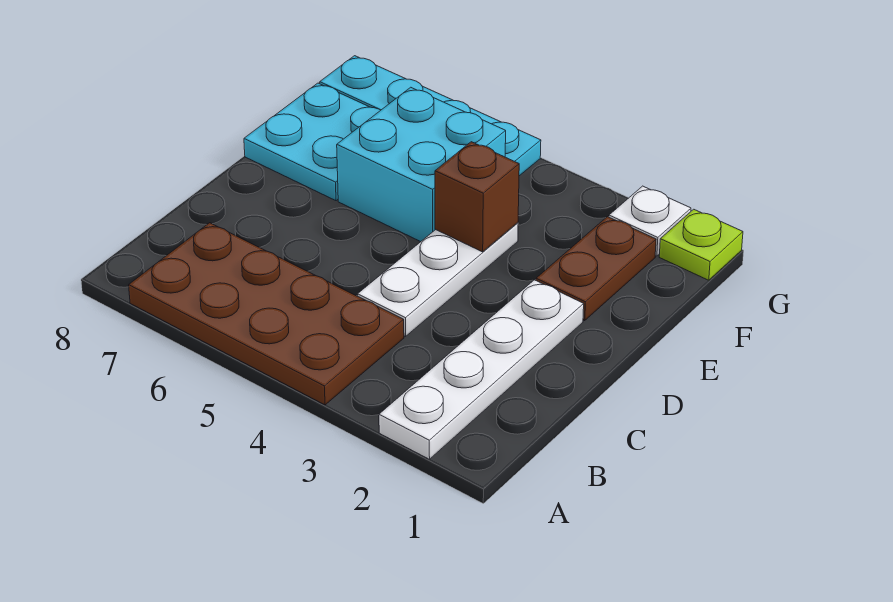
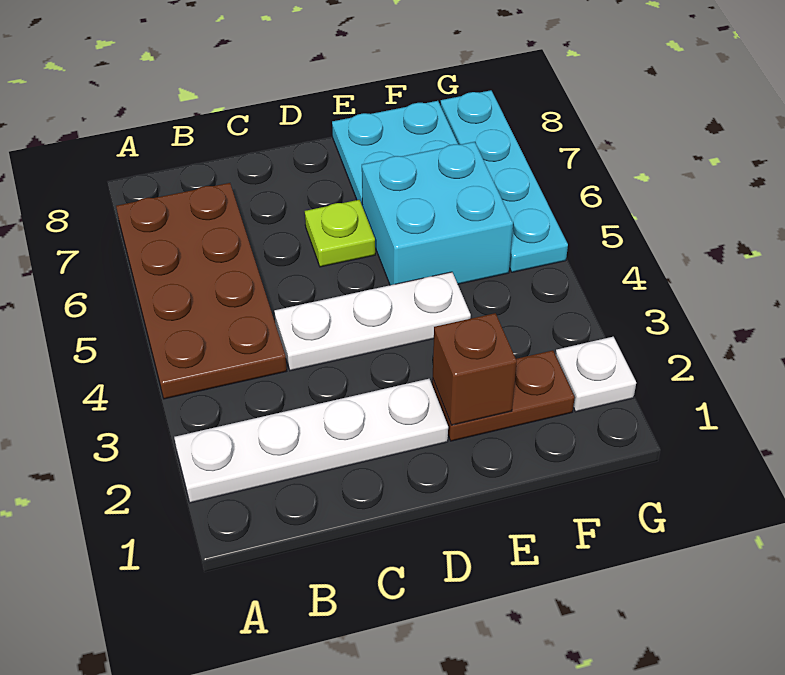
brown brick E4 level 2 -> brown brick E2 level 2
lime plate G1 level 1 -> lime plate D6 level 1

